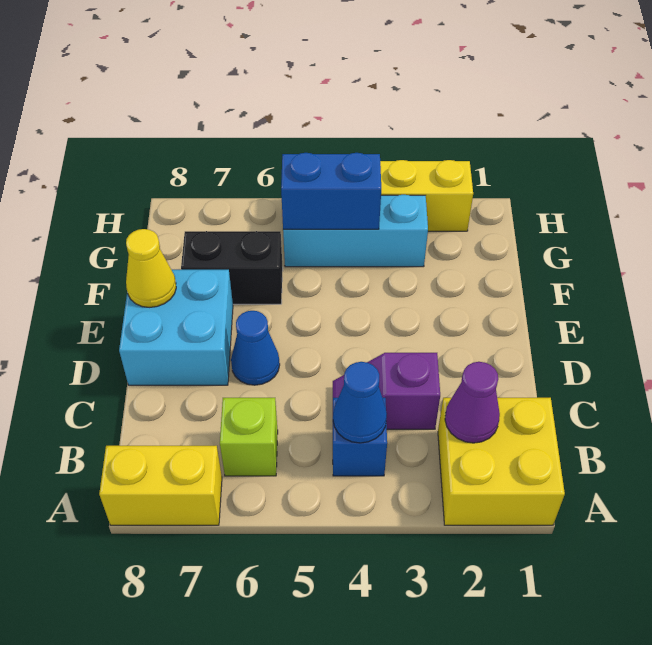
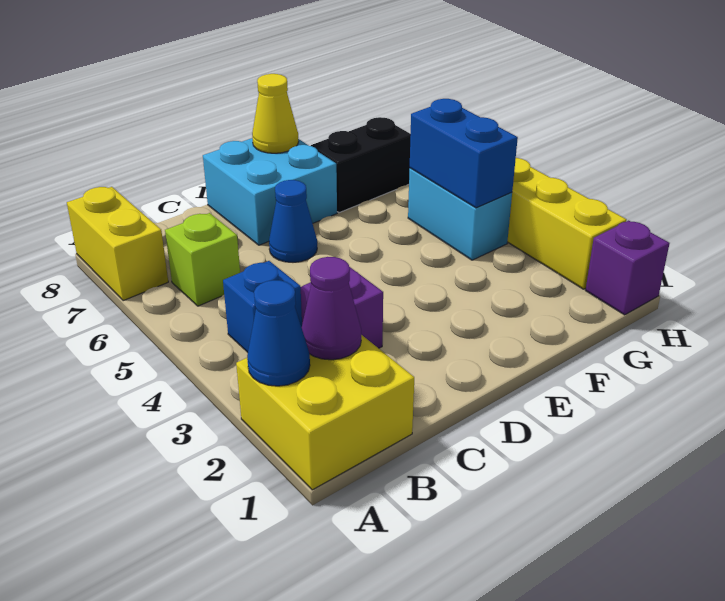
blue cone B4 level 2 -> blue cone A2 level 2
black brick F6:F7 level 1 -> black brick F7:G7 level 1
cyan brick G3:G5 level 1 -> cyan brick G4:G5 level 1
none -> purple brick H1 level 1

